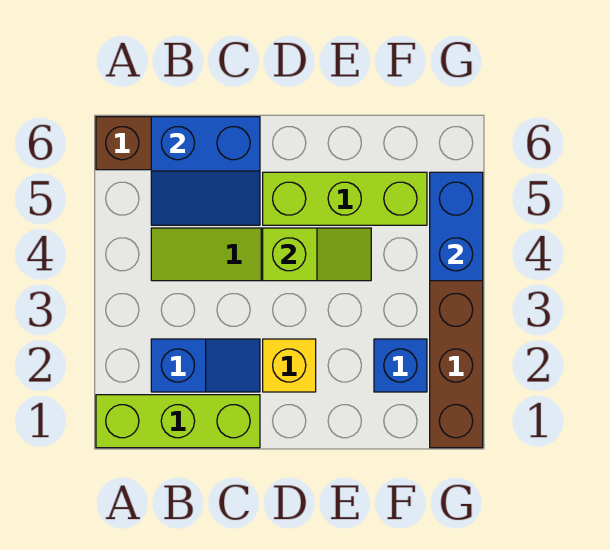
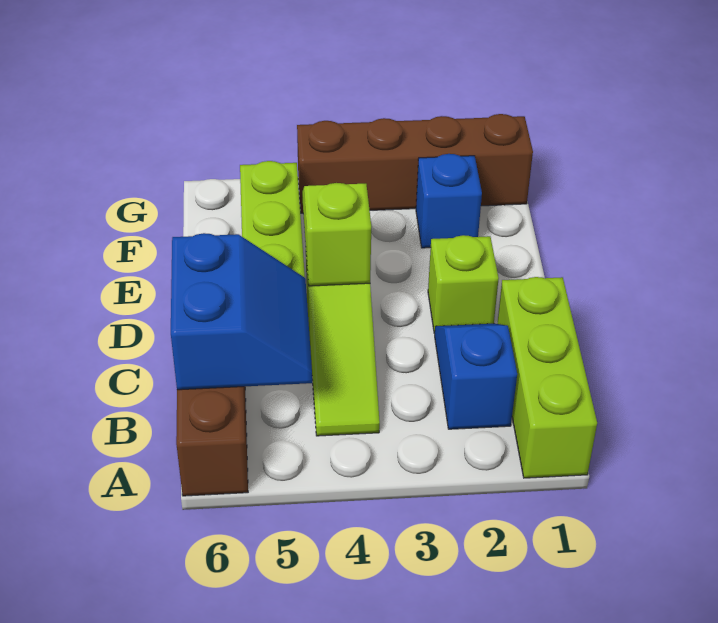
yellow brick D2 level 1 -> lime brick D2 level 1
blue brick G4:G5 level 2 -> none

